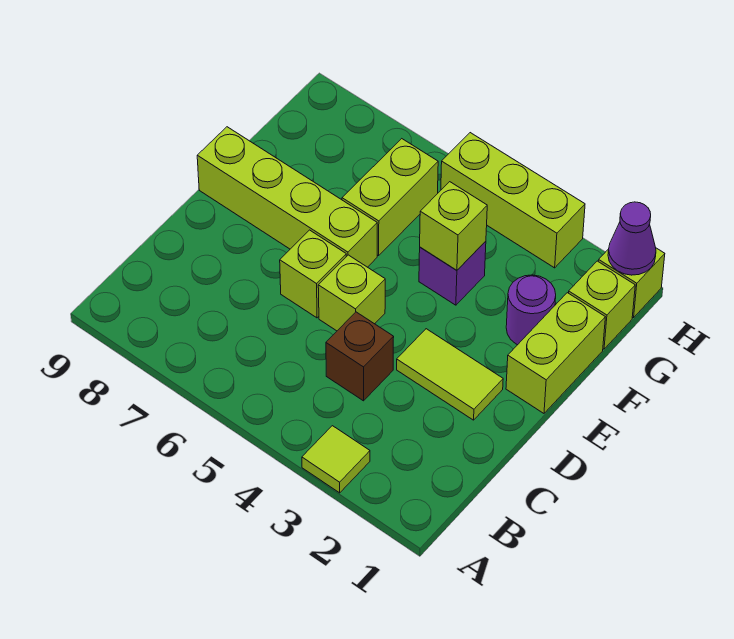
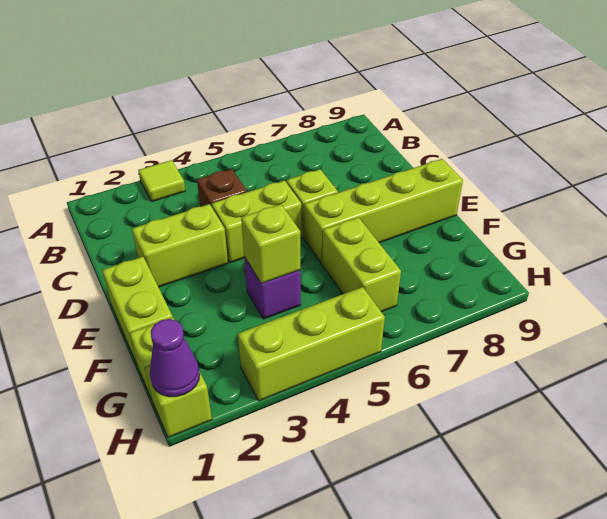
lime tile D2:D3 level 1 -> lime brick D2:D3 level 1
lime brick D5 level 1 -> lime brick D4:D5 level 1
purple round brick F2 level 1 -> none

